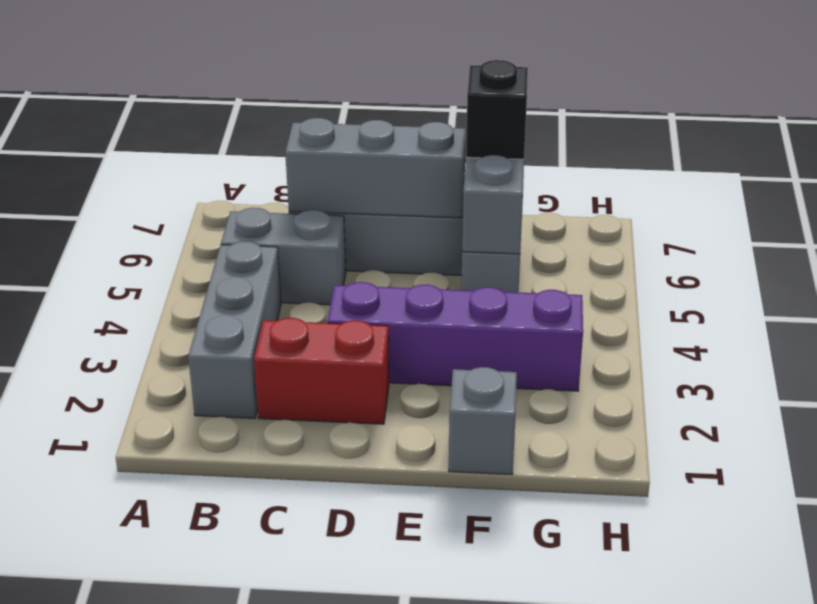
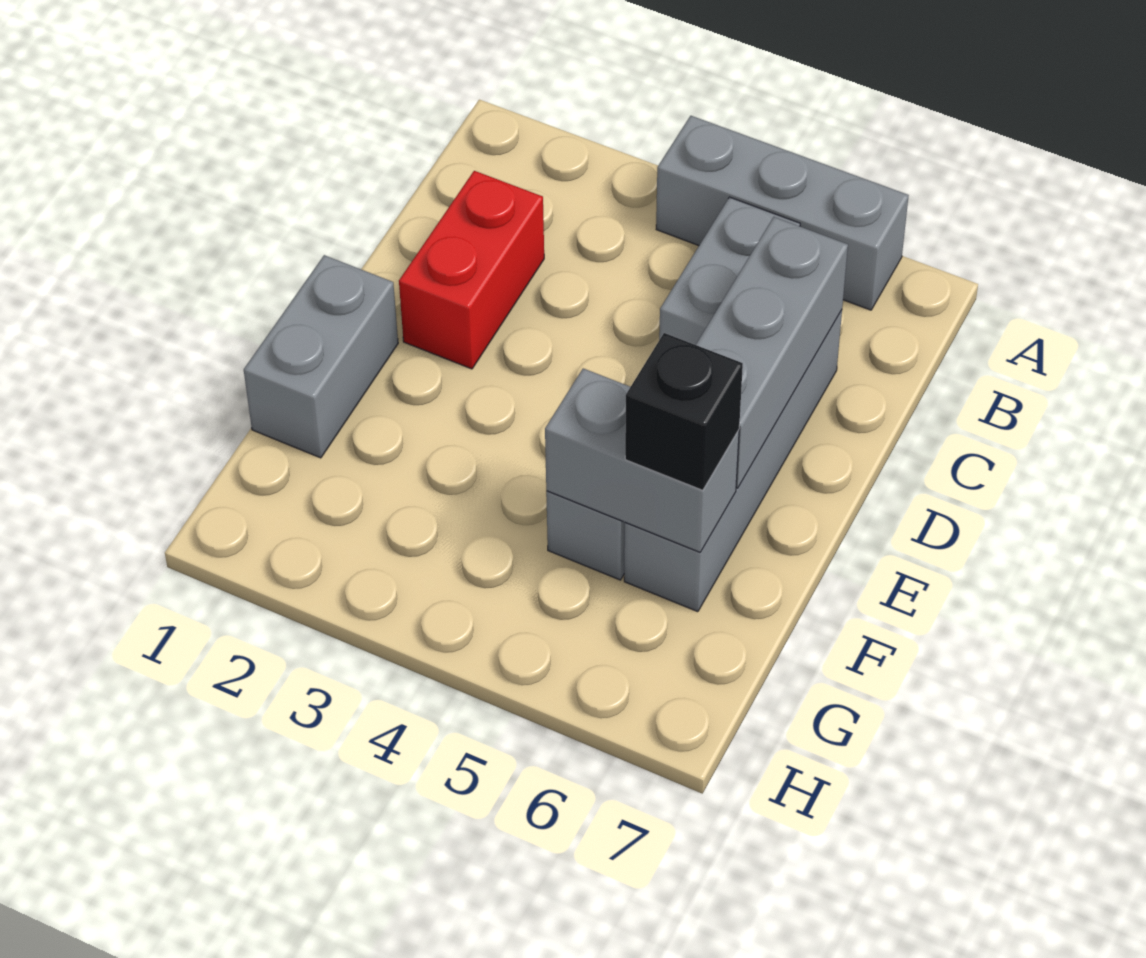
grey brick B2:B4 level 1 -> grey brick A4:A6 level 1
purple brick D3:G3 level 1 -> none
grey brick F1 level 1 -> grey brick E1:F1 level 1

